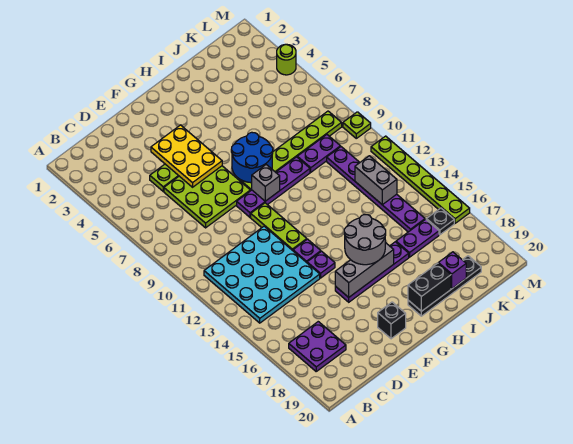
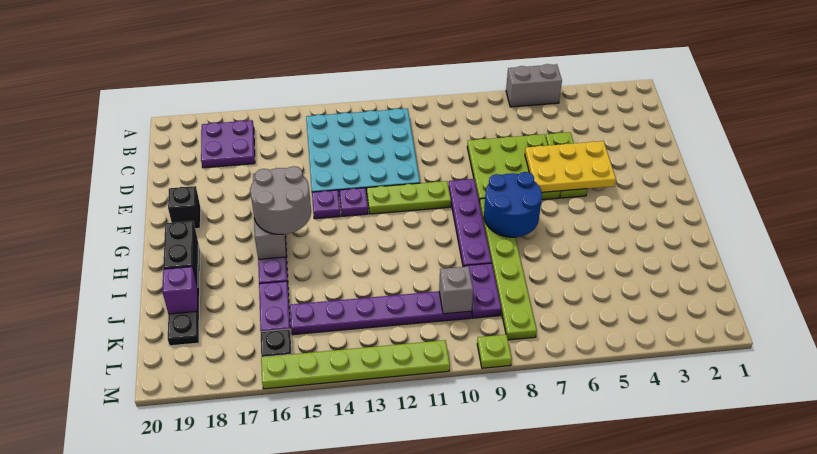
grey brick G9 level 2 -> grey brick K10 level 2
grey brick K12:K13 level 2 -> grey brick A5:A6 level 1
lime round brick M4 level 1 -> none

